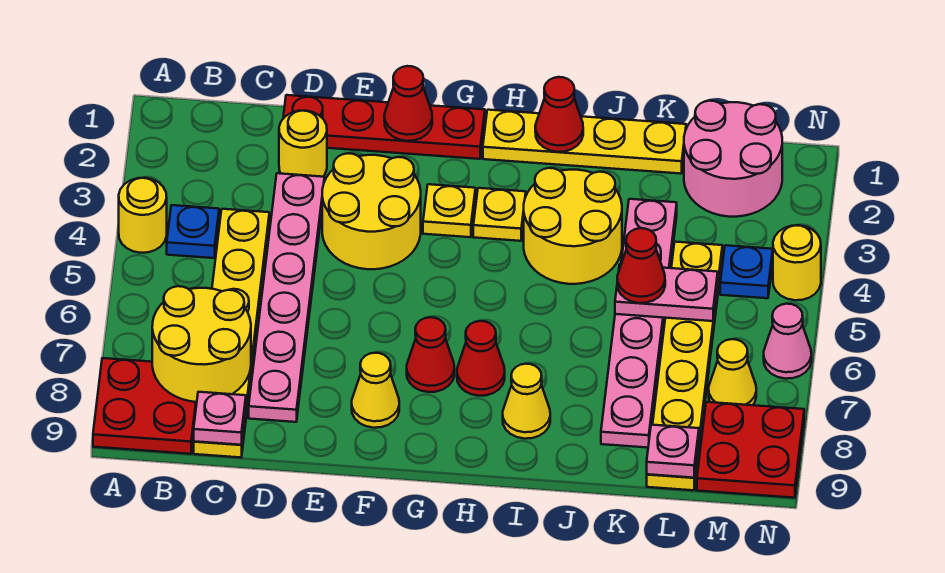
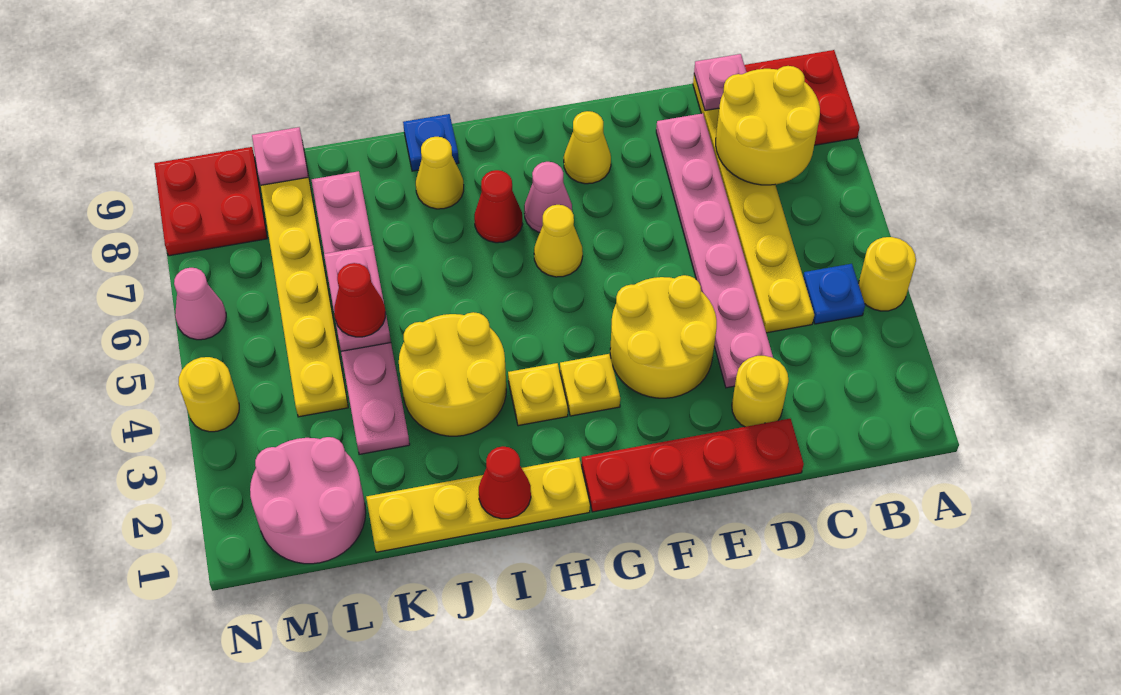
red cone F1 level 2 -> none
red cone G7 level 1 -> pink cone G7 level 1
pink plate K5:L5 level 2 -> pink plate K5:K6 level 2
blue plate M4 level 1 -> blue plate I9 level 1
yellow cone M7 level 1 -> yellow cone G6 level 1

